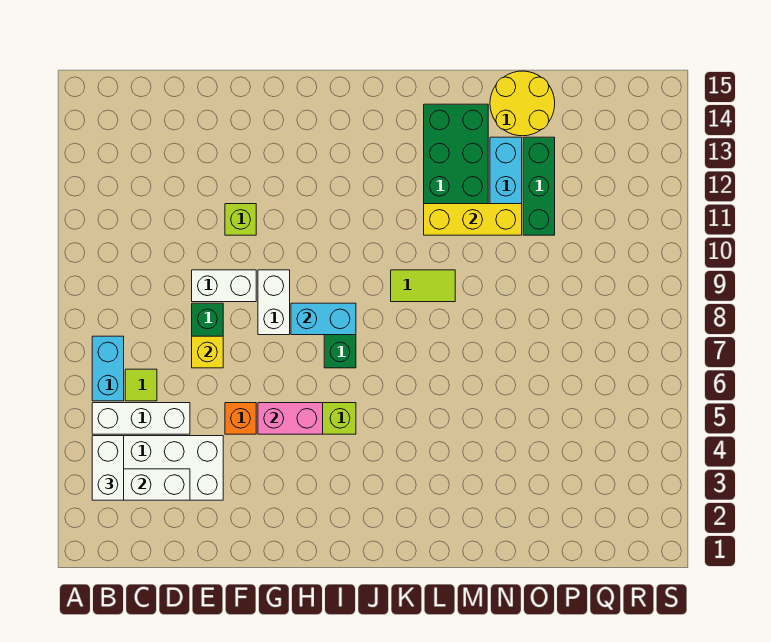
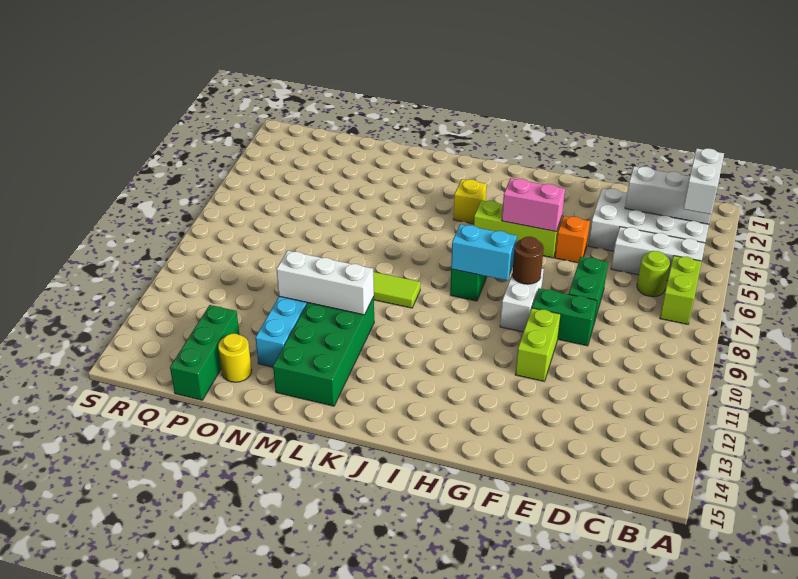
cyan brick B6:B7 level 1 -> lime brick B6:B7 level 1
lime tile C6 level 1 -> lime round brick C6 level 1
yellow brick E7 level 2 -> yellow brick J4 level 1
white brick E9:F9 level 1 -> green brick E9:F9 level 1
lime brick F11 level 1 -> lime brick F10:F11 level 1
none -> brown round brick G8 level 2
yellow brick L11:N11 level 2 -> white brick L11:N11 level 2
yellow round brick N14:O15 level 1 -> yellow round brick O14 level 1
green brick O11:O13 level 1 -> green brick P13:P15 level 1

